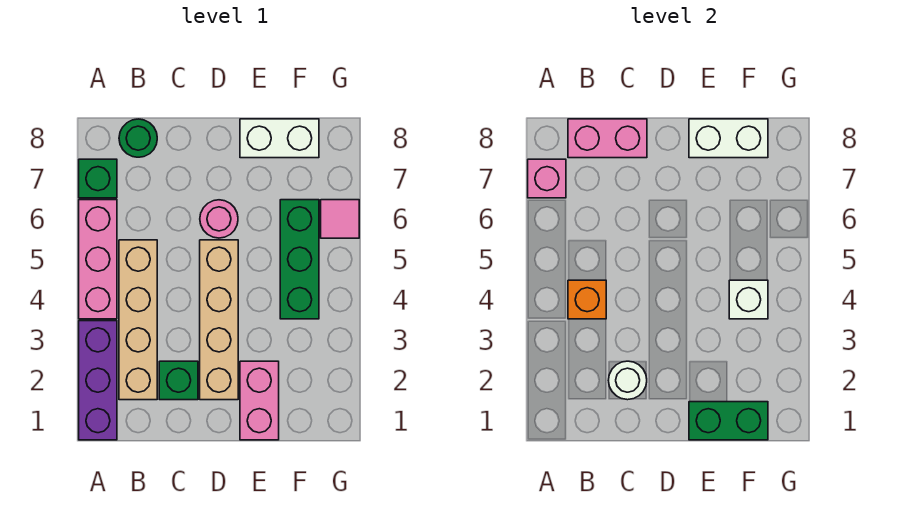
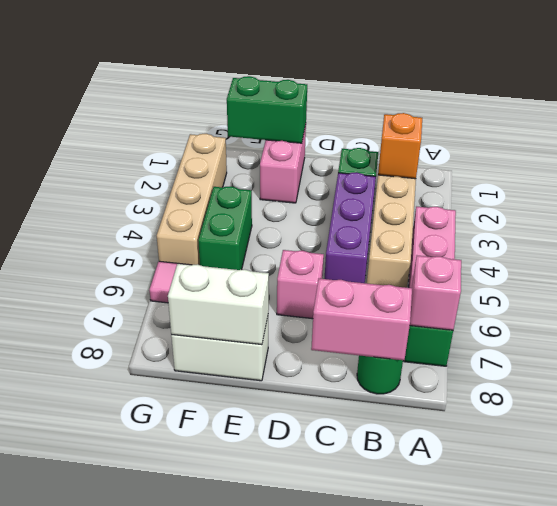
purple brick A1:A3 level 1 -> purple brick C3:C5 level 1
orange brick B4 level 2 -> orange brick B2 level 2
white round brick C2 level 2 -> none
tan brick D2:D5 level 1 -> tan brick G2:G5 level 1
pink round brick D6 level 1 -> pink brick D6 level 1
green brick F4:F6 level 1 -> green brick F4:F5 level 1
white brick F4 level 2 -> none

